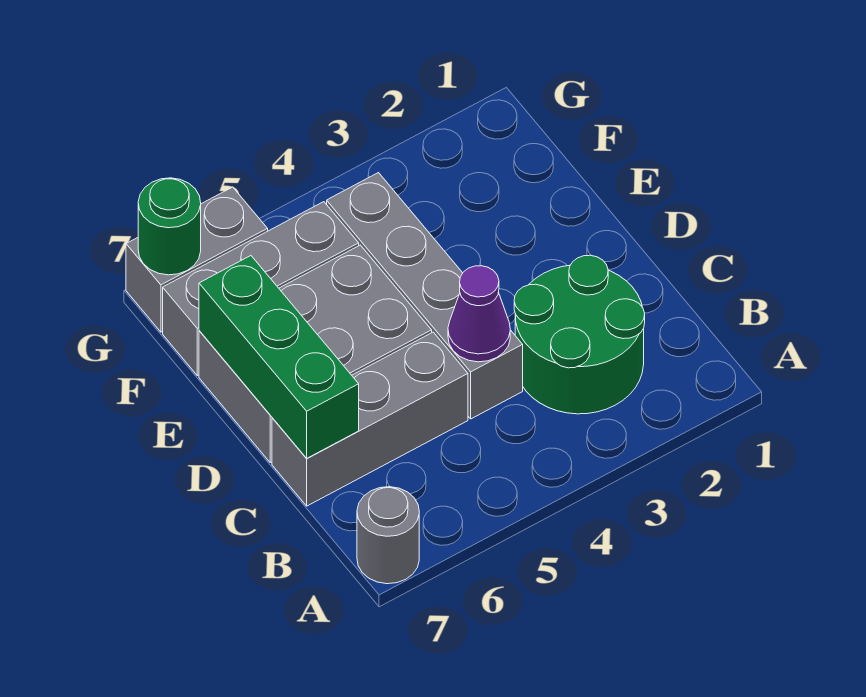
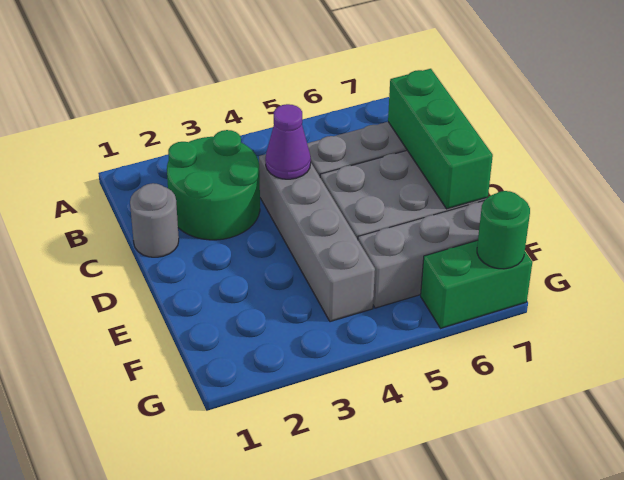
grey round brick A7 level 1 -> grey round brick C1 level 1
grey brick G6:G7 level 1 -> green brick G6:G7 level 1

